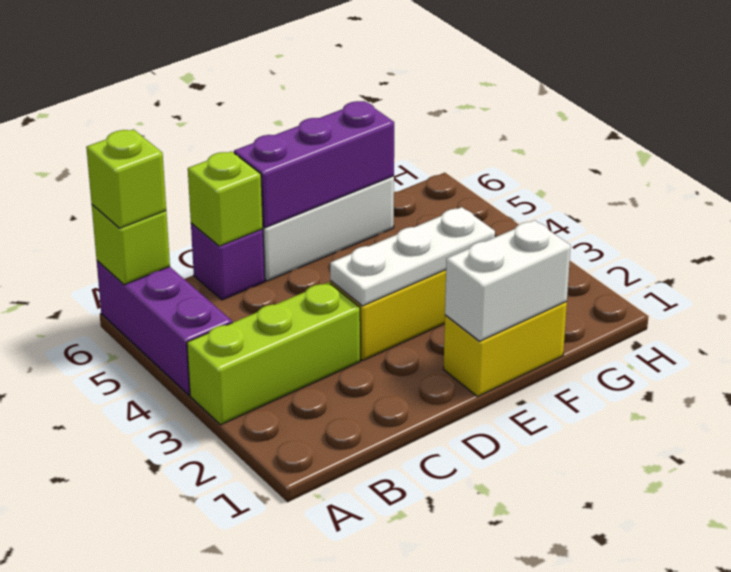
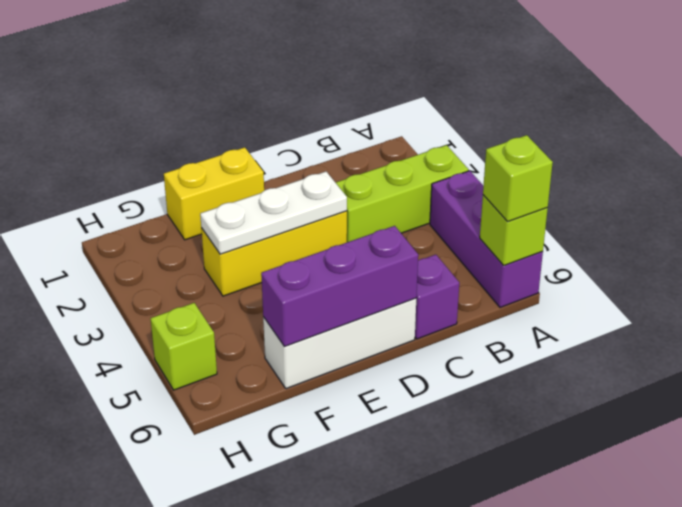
lime brick C6 level 2 -> lime brick H5 level 1
white brick E1:F1 level 2 -> none

